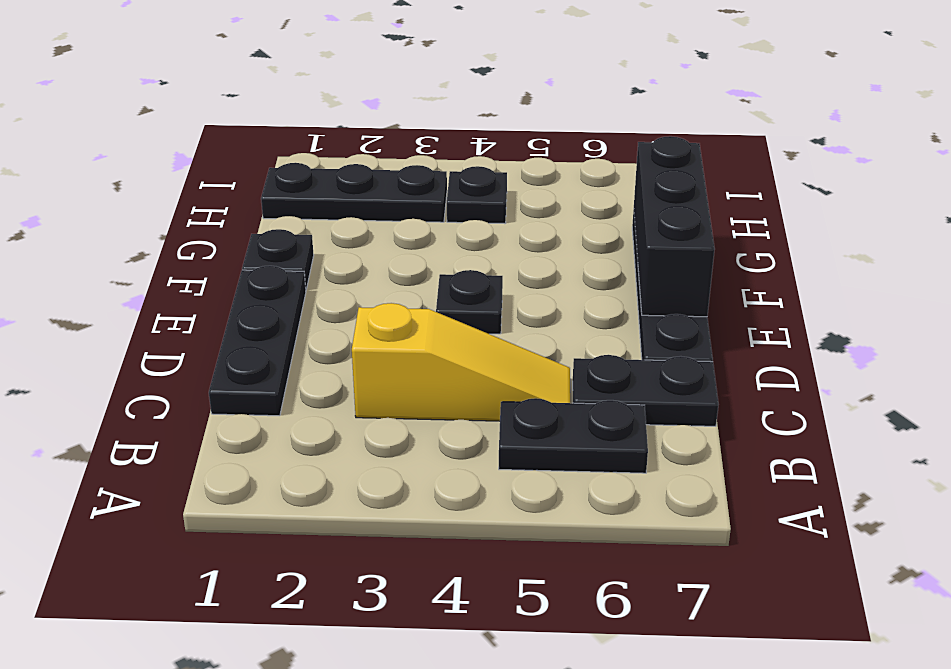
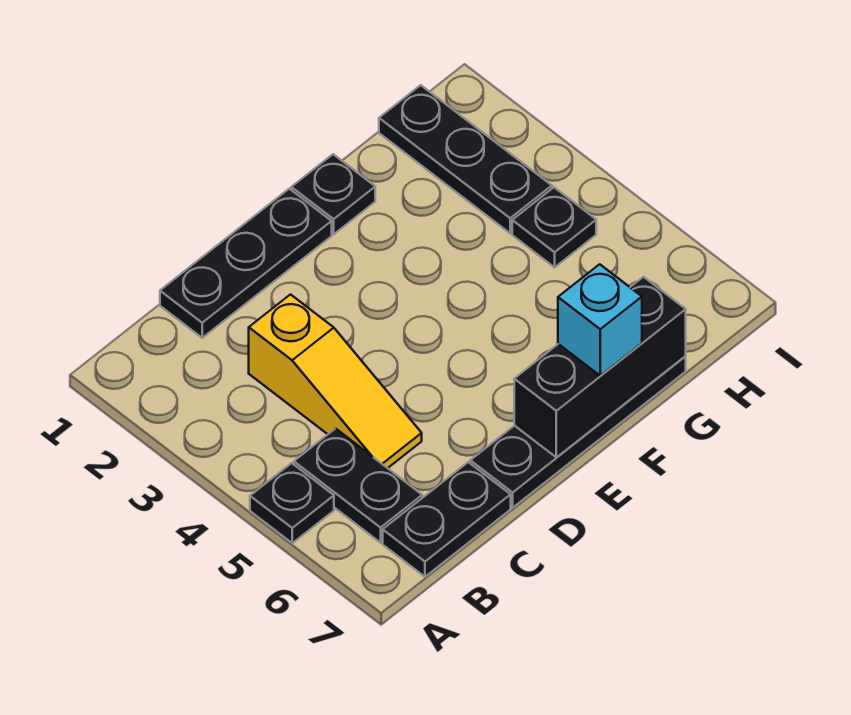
black plate C6:C7 level 1 -> black plate B7:C7 level 1
black plate E4 level 1 -> black plate A5 level 1
none -> cyan brick F7 level 3

